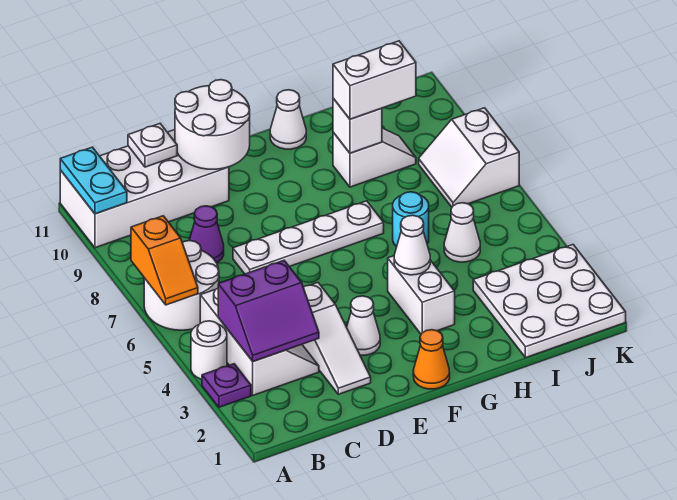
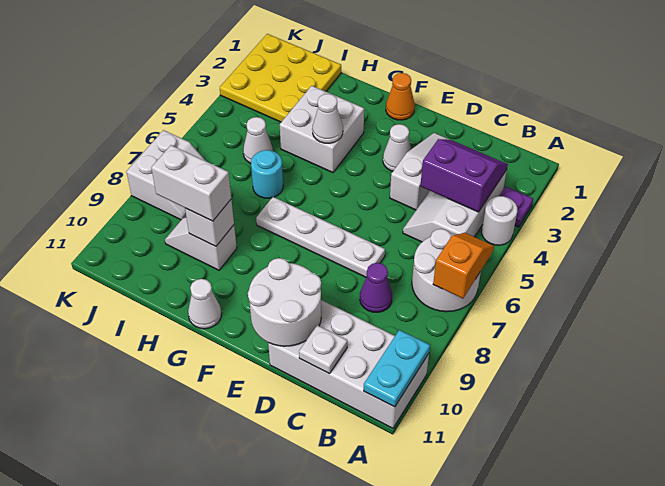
white brick G3:G4 level 1 -> white brick G3:H4 level 1
white plate I1:K3 level 1 -> yellow plate I1:K3 level 1

